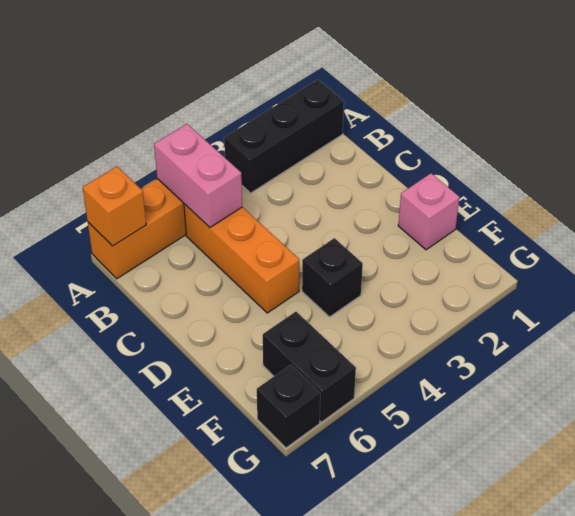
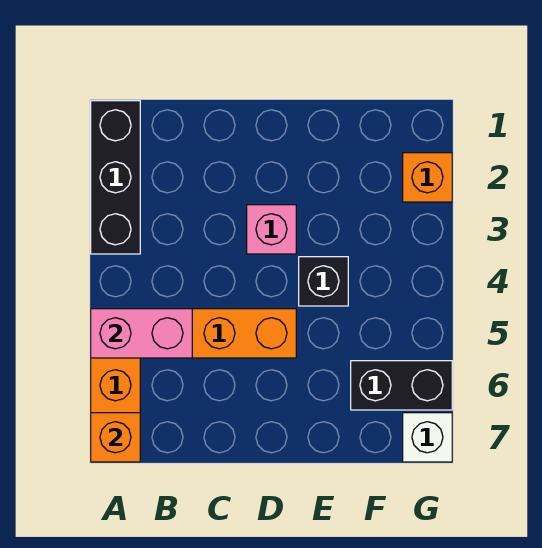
pink brick E1 level 1 -> pink brick D3 level 1
none -> orange brick G2 level 1
black brick G7 level 1 -> white brick G7 level 1

